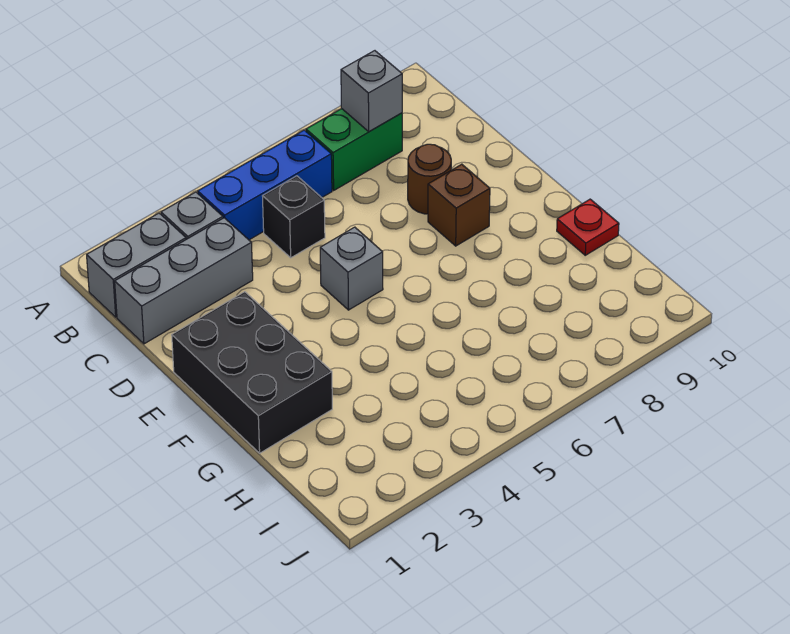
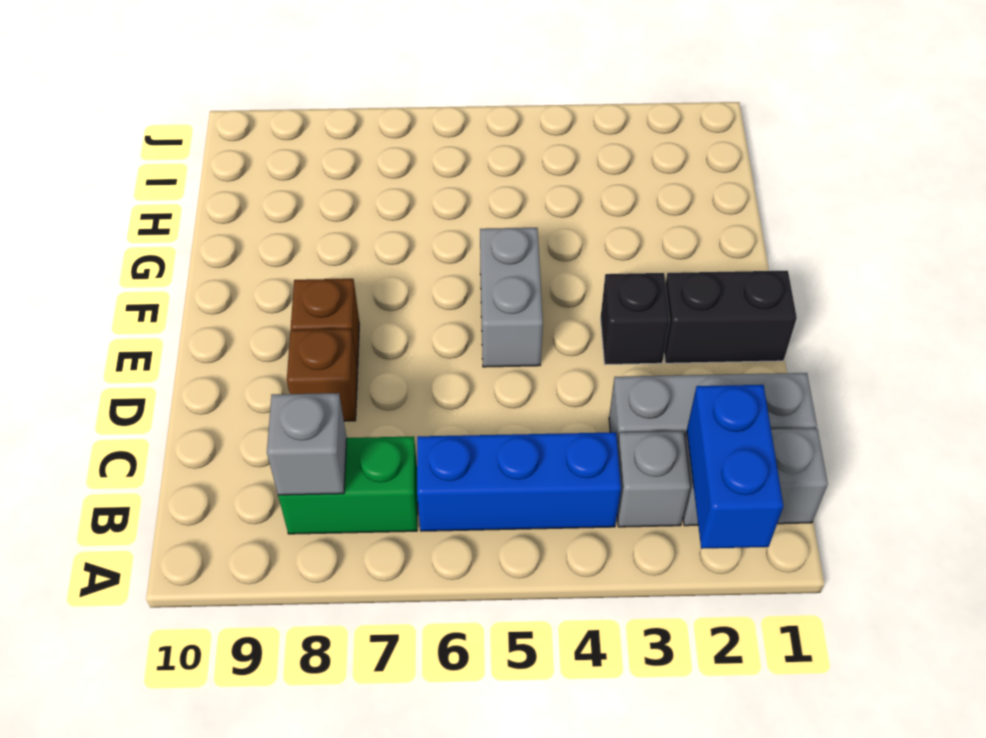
none -> blue brick A2:B2 level 2
black brick C5 level 1 -> black brick E3 level 1
brown round brick D8 level 1 -> brown brick D8 level 1
black brick E1:G2 level 1 -> black brick E1:E2 level 1
grey brick E5 level 1 -> grey brick E5:F5 level 1
red plate G10 level 1 -> none

